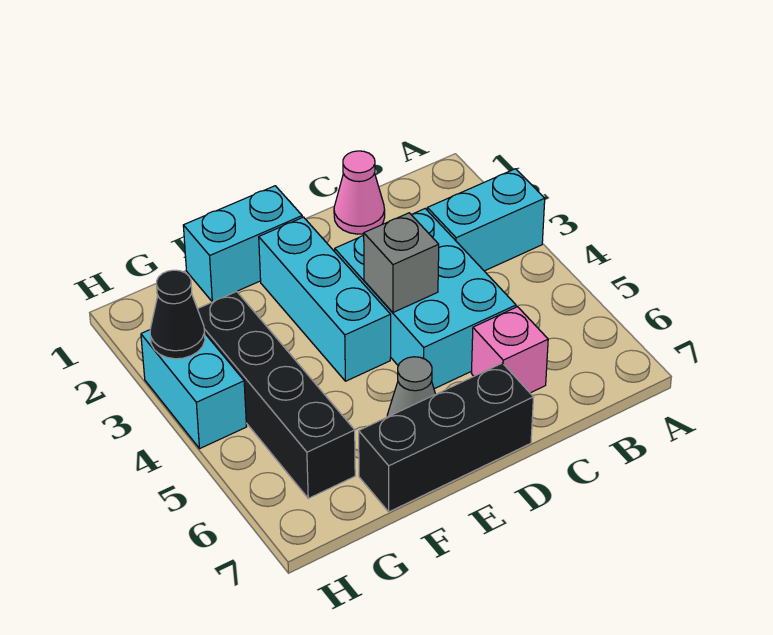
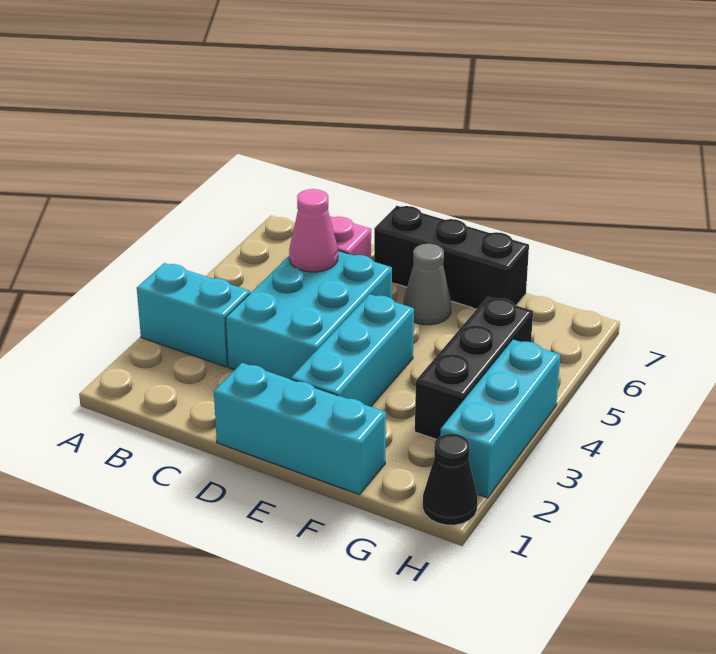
pink cone C1 level 1 -> pink cone C5 level 2
grey brick D4 level 2 -> none
cyan brick E1:F1 level 1 -> cyan brick D1:F1 level 1
black brick G3:G6 level 1 -> black brick G3:G5 level 1
cyan brick H3:H4 level 1 -> cyan brick H2:H4 level 1
black cone H3 level 2 -> black cone H1 level 1

